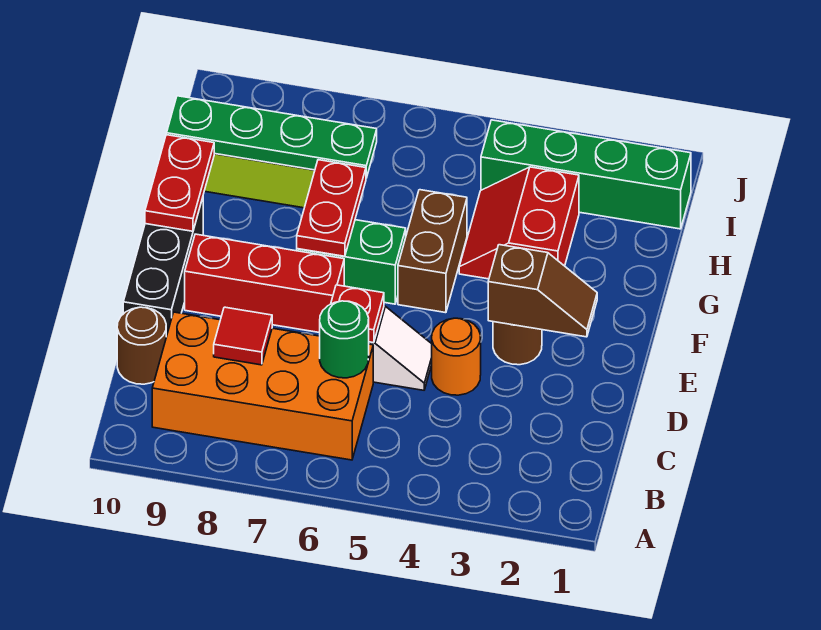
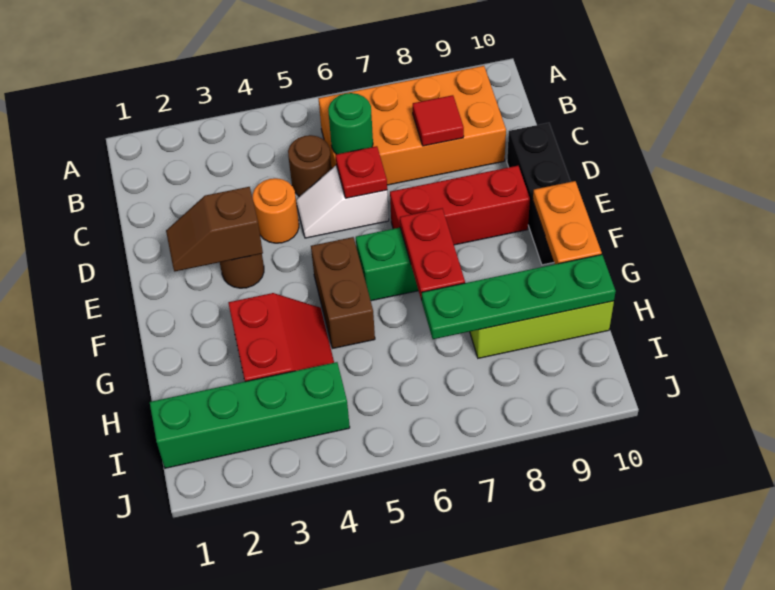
brown round brick C10 level 1 -> brown round brick C5 level 1
red plate F10:G10 level 2 -> orange plate F10:G10 level 2

